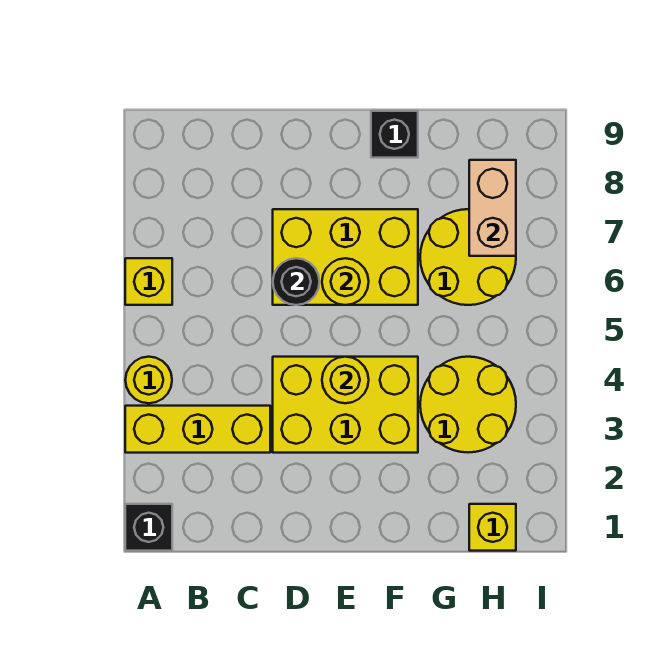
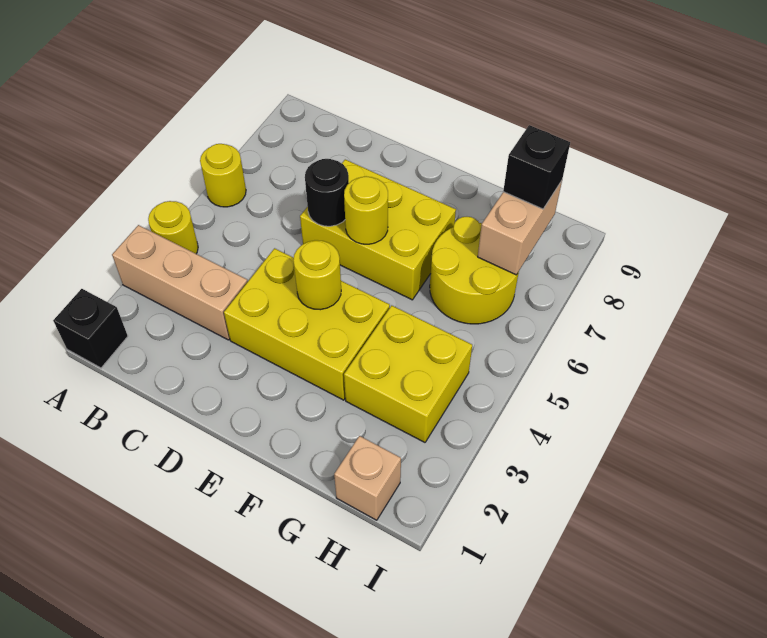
yellow brick A3:C3 level 1 -> tan brick A3:C3 level 1
yellow brick A6 level 1 -> yellow round brick A6 level 1
black brick F9 level 1 -> black brick H8 level 3
yellow round brick G3:H4 level 1 -> yellow brick G3:H4 level 1
yellow brick H1 level 1 -> tan brick H1 level 1

